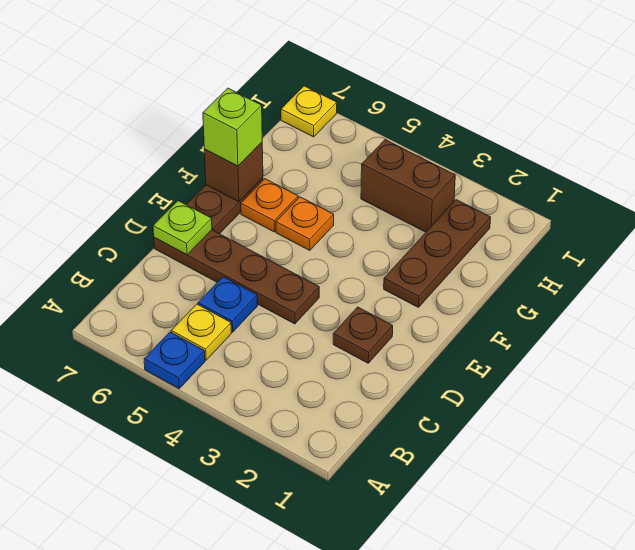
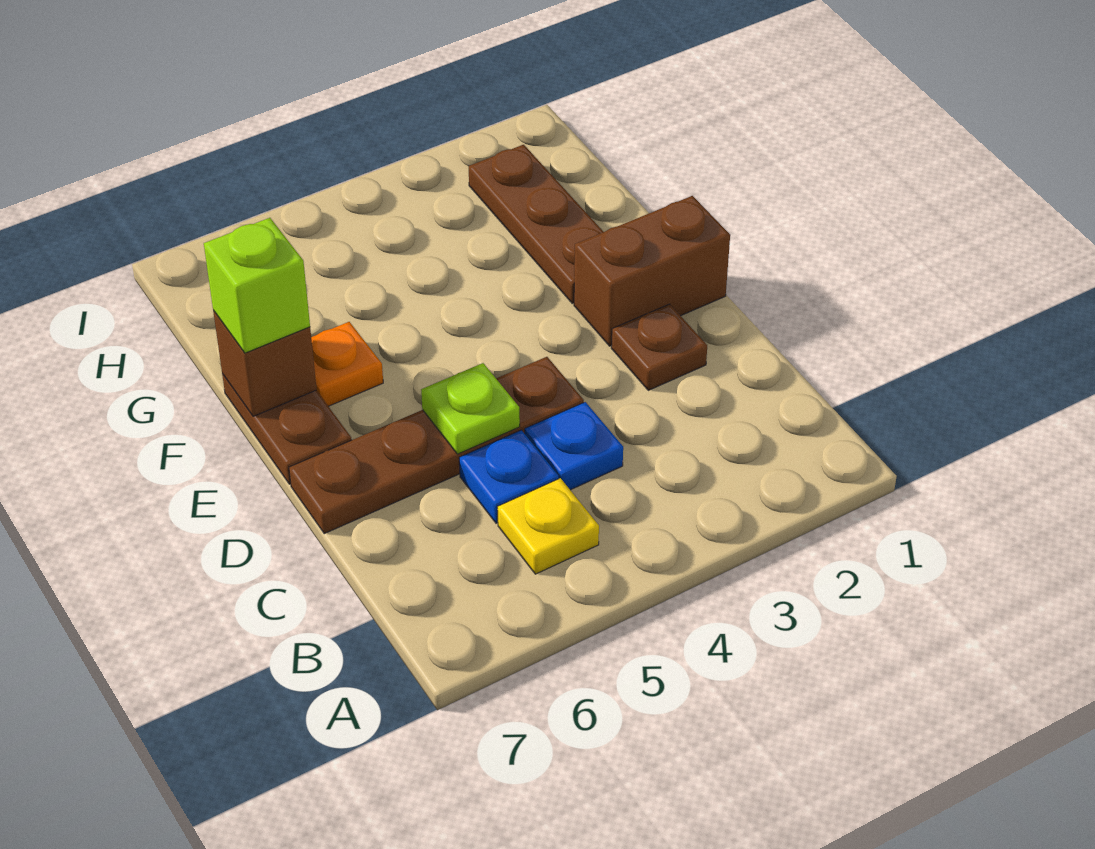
blue plate A5 level 1 -> blue plate C4 level 1
lime plate D7 level 2 -> lime plate D5 level 2
orange plate F5 level 1 -> none
brown brick H3:H4 level 1 -> brown brick E1:E2 level 1
yellow plate I7 level 1 -> none

